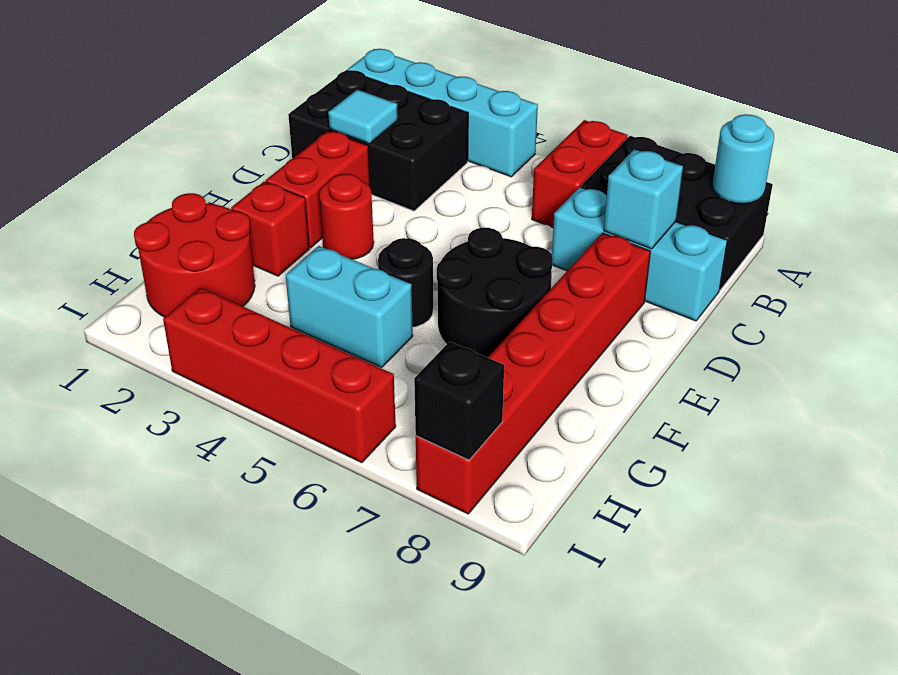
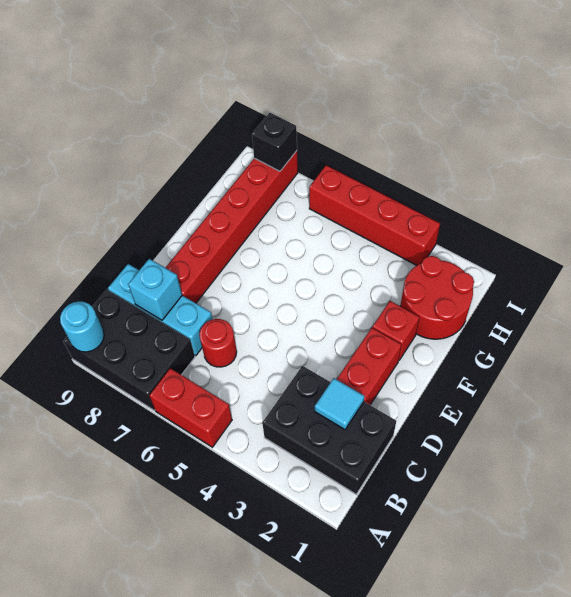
cyan brick A1:A4 level 1 -> none
red brick A6:B6 level 1 -> red brick A5:A6 level 1
red round brick E3 level 1 -> red round brick C6 level 1
black round brick E6:F7 level 1 -> none
black round brick F5 level 1 -> none
cyan brick G4:G5 level 1 -> none

